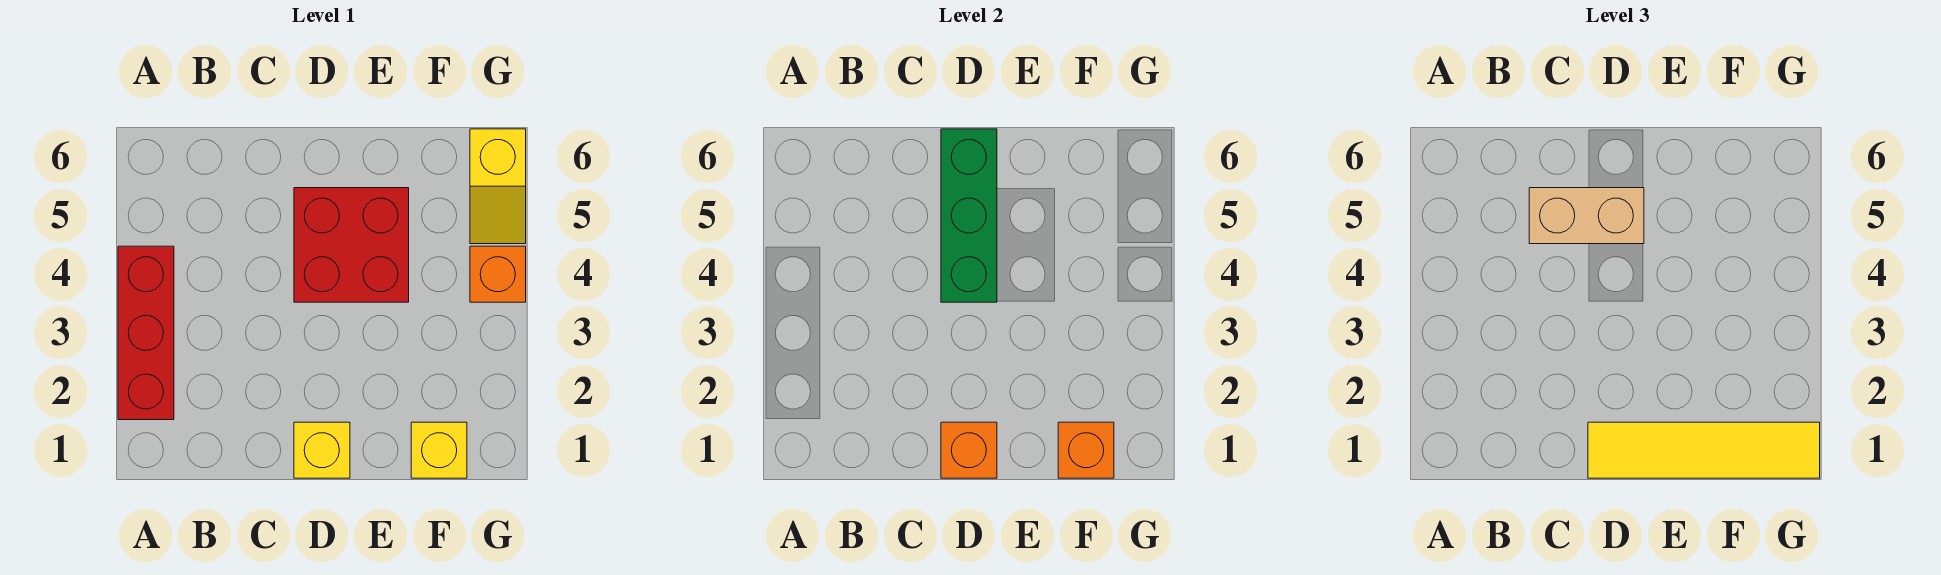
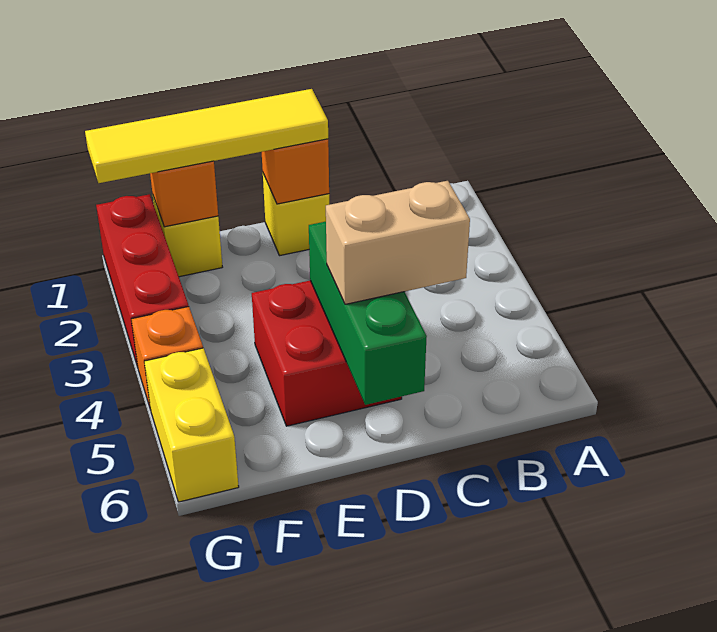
red brick A2:A4 level 1 -> red brick G1:G3 level 1
yellow slope G5:G6 level 1 top 6 -> yellow brick G5:G6 level 1

